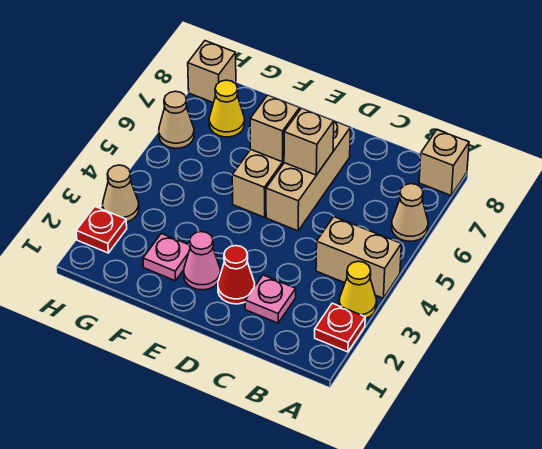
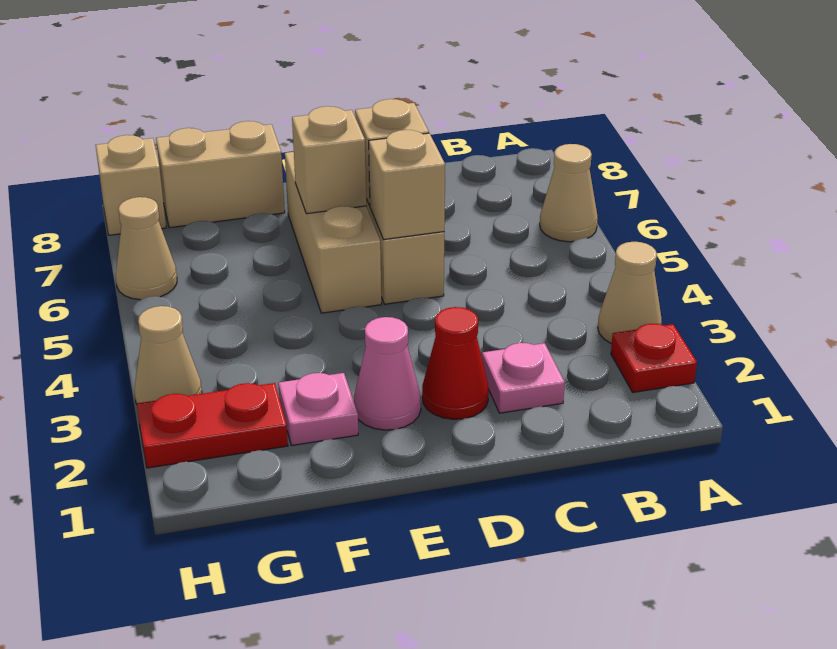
yellow cone A3 level 1 -> tan cone A3 level 1
tan brick A4:B4 level 1 -> tan brick F8:G8 level 1
tan brick A8 level 1 -> tan brick D5 level 2
yellow cone G7 level 1 -> none
red plate H2 level 1 -> red plate G2:H2 level 1

